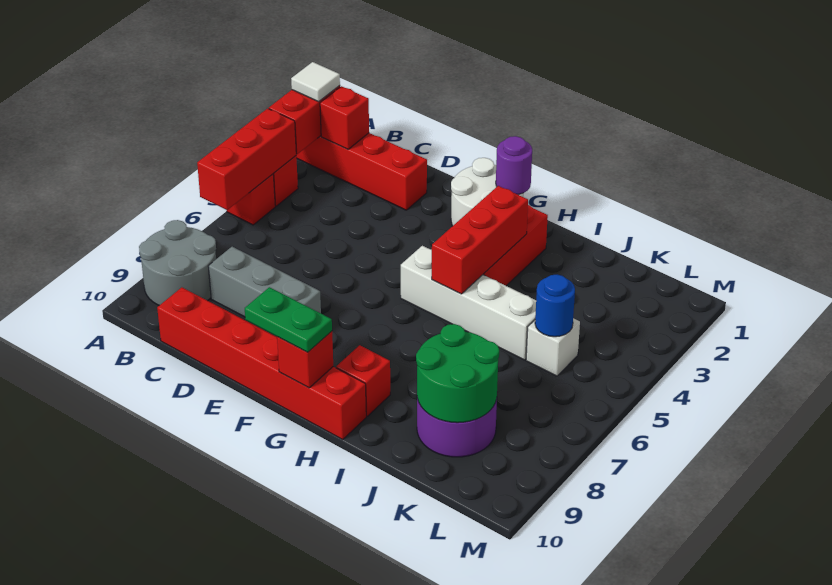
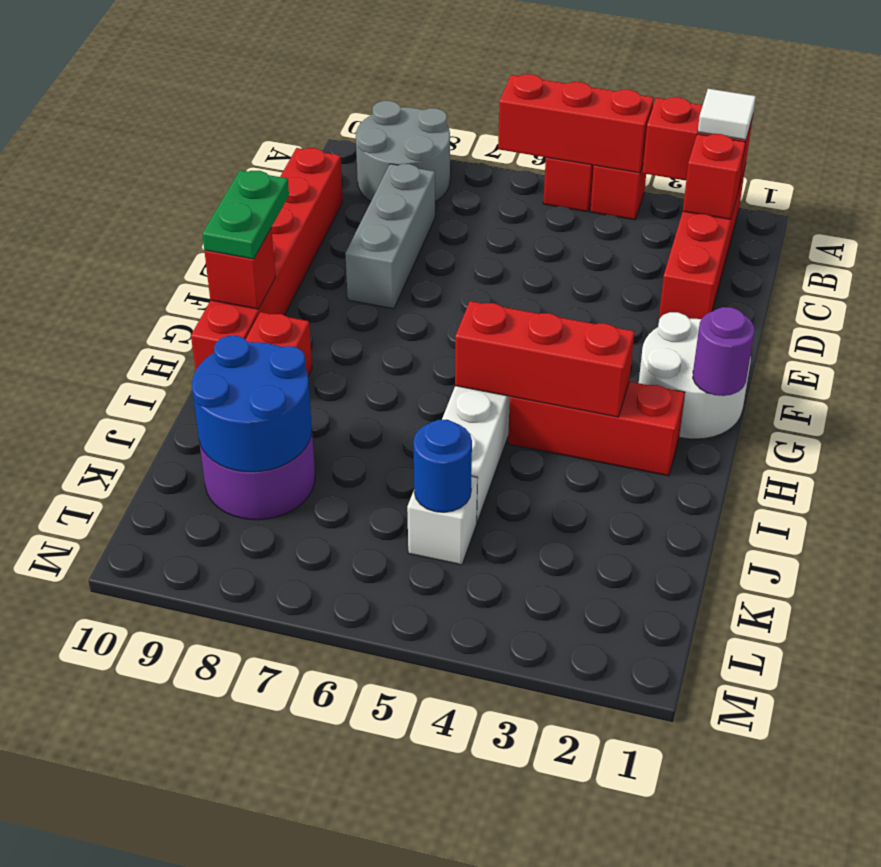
green round brick J8:K9 level 2 -> blue round brick J8:K9 level 2

